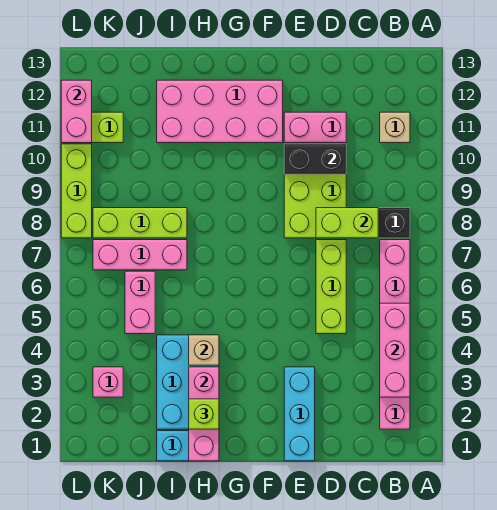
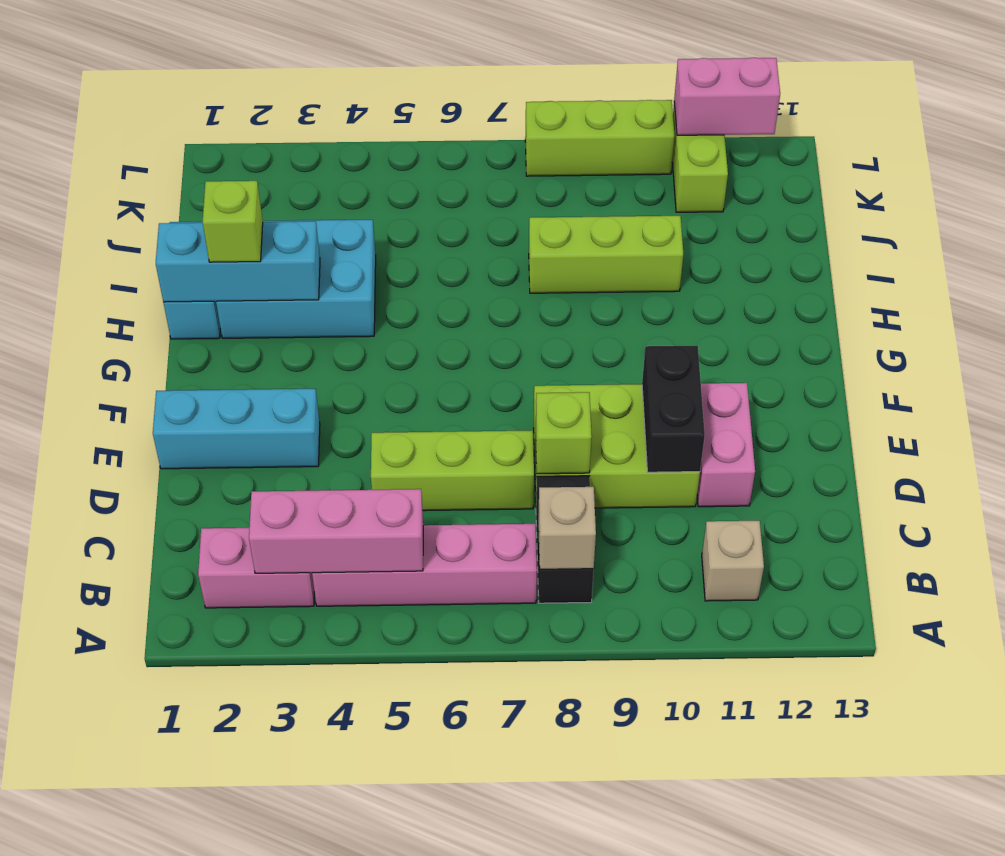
lime brick C8:D8 level 2 -> lime brick D8 level 2
pink brick F11:I12 level 1 -> none
pink brick H1:H3 level 2 -> cyan brick H1:H3 level 2
tan brick H4 level 2 -> tan brick B8 level 2
pink brick I7:K7 level 1 -> none
lime brick I8:K8 level 1 -> lime brick I8:I10 level 1
pink brick J5:J6 level 1 -> none
pink brick K3 level 1 -> none

